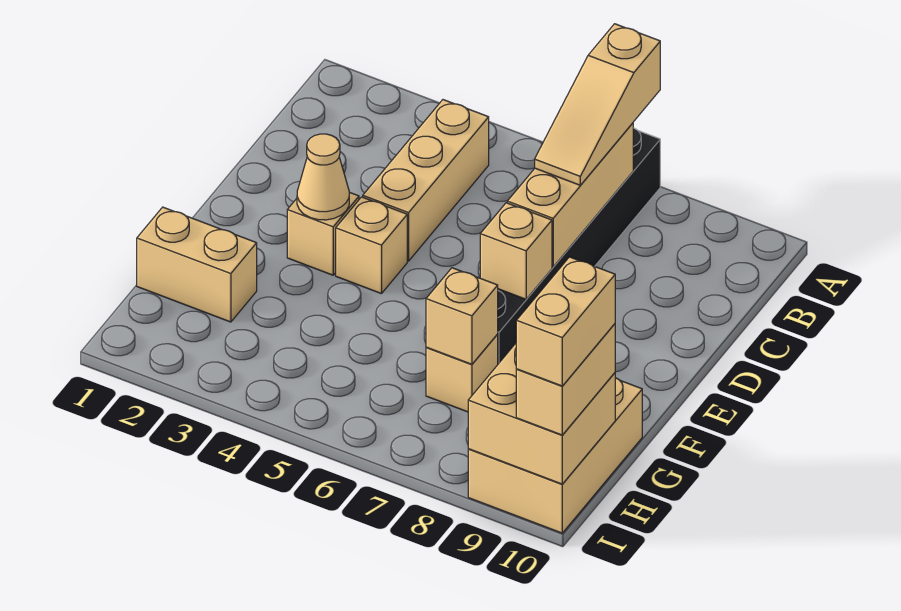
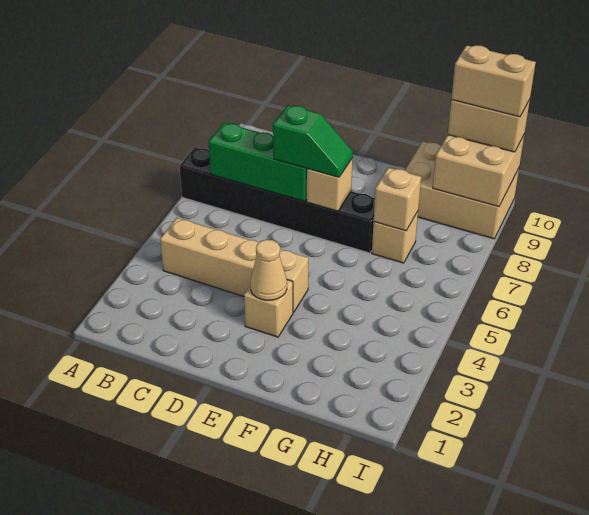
tan slope A7:C7 level 3 top A -> none
tan brick B7:D7 level 2 -> green brick B7:D7 level 2
none -> green slope D7:E7 level 3 top D
tan brick G1:G2 level 1 -> none

